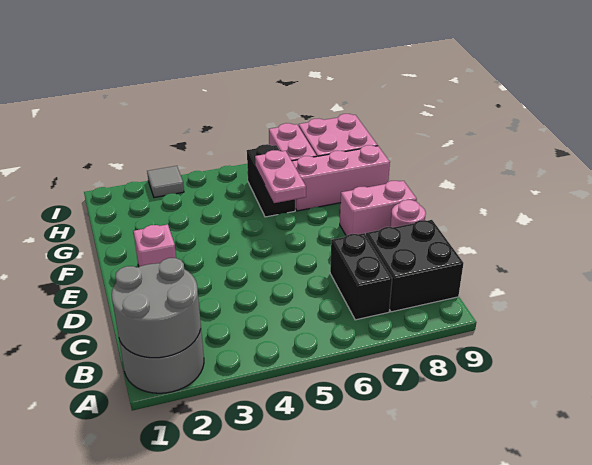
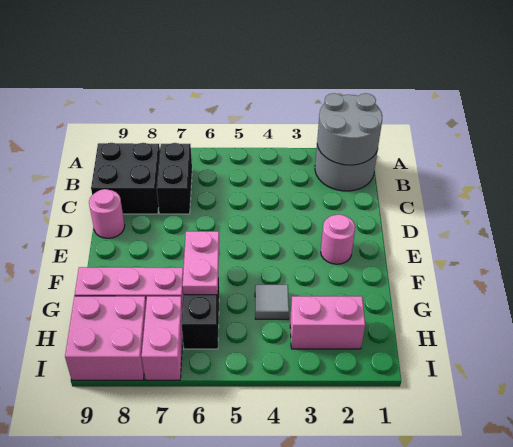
pink brick E2 level 1 -> pink round brick E2 level 1
pink brick E8:E9 level 1 -> pink brick H2:H3 level 1
grey tile I3 level 1 -> grey tile G4 level 1

